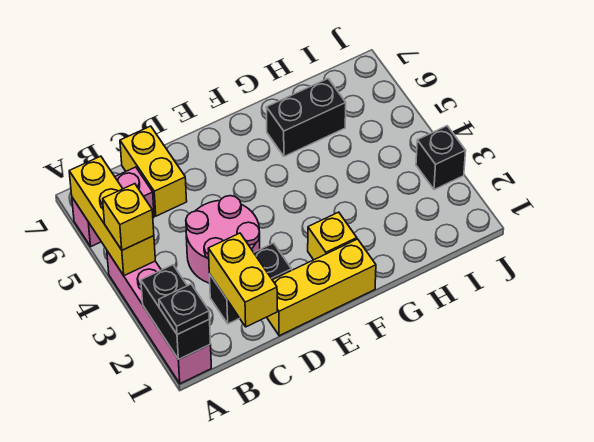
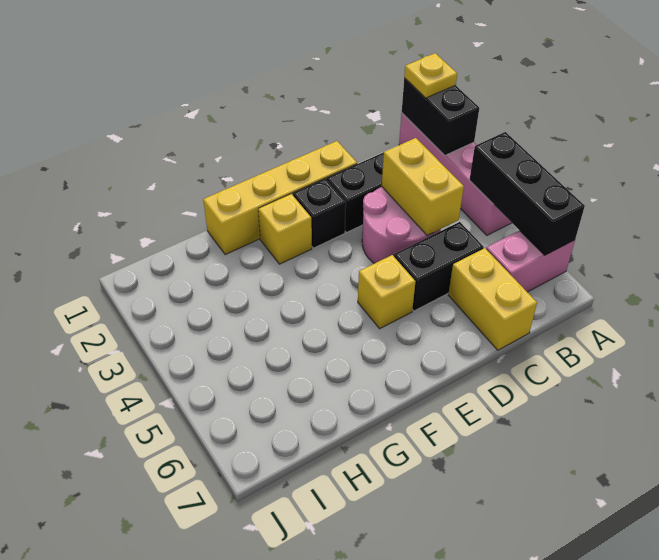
black plate A1 level 3 -> yellow plate A1 level 3
yellow brick A4:A6 level 2 -> black brick A4:A6 level 2
yellow brick A4 level 3 -> yellow brick E5 level 1
yellow brick C1:C2 level 2 -> yellow brick C3:C4 level 2
yellow brick D1:F1 level 1 -> yellow brick D1:G1 level 1
black brick G6:H6 level 1 -> black brick C5:D5 level 1
black brick J3 level 1 -> black brick E2 level 1

